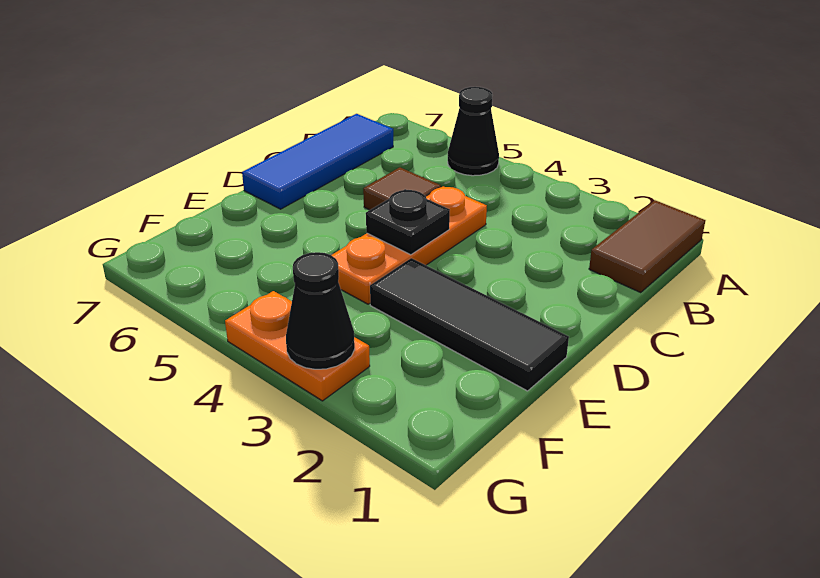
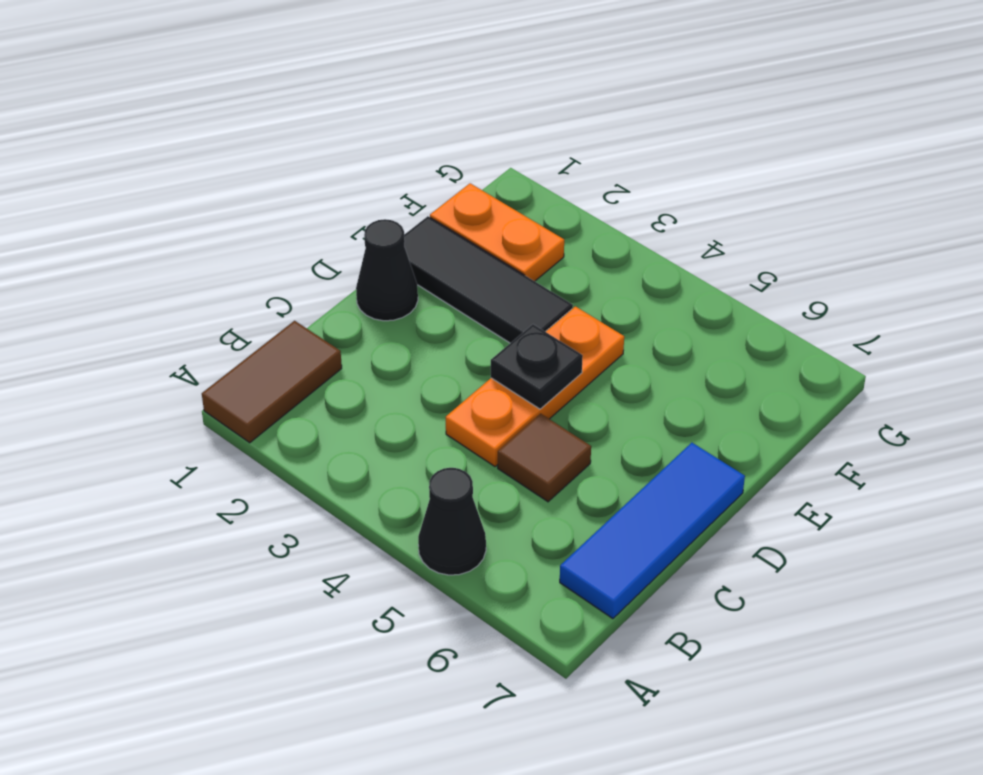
orange plate G3:G4 level 1 -> orange plate F1:F2 level 1
black cone G3 level 2 -> black cone D1 level 1

